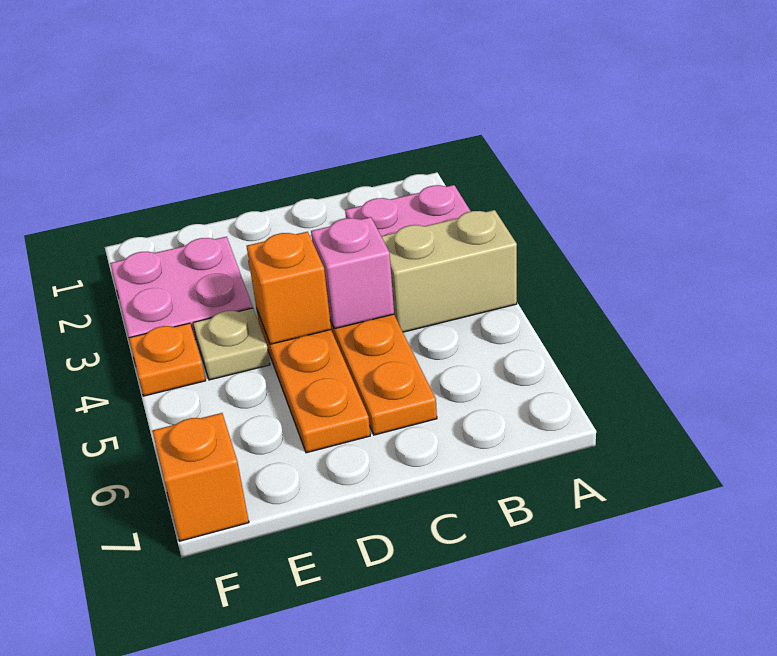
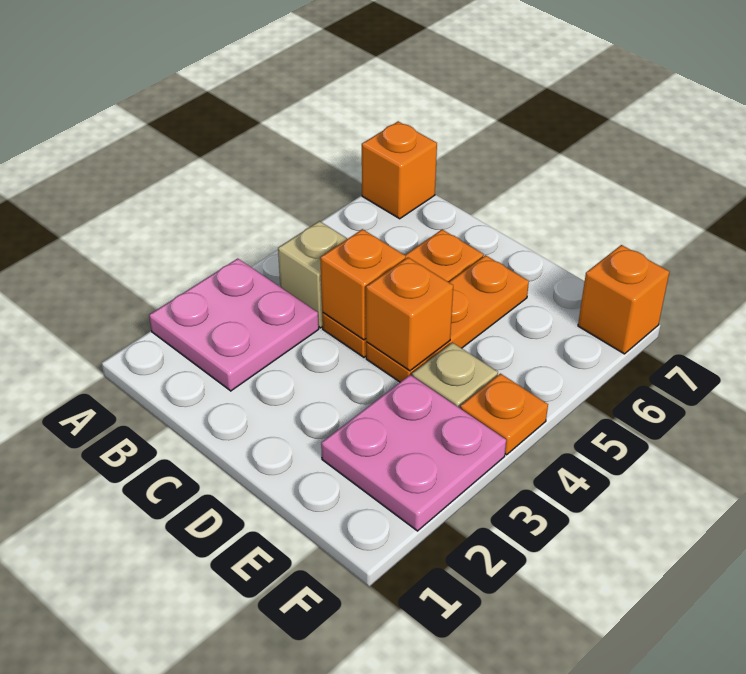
tan brick A4:B4 level 1 -> tan brick B4 level 1
none -> orange brick A7 level 1
pink brick C4 level 2 -> orange brick C4 level 2

